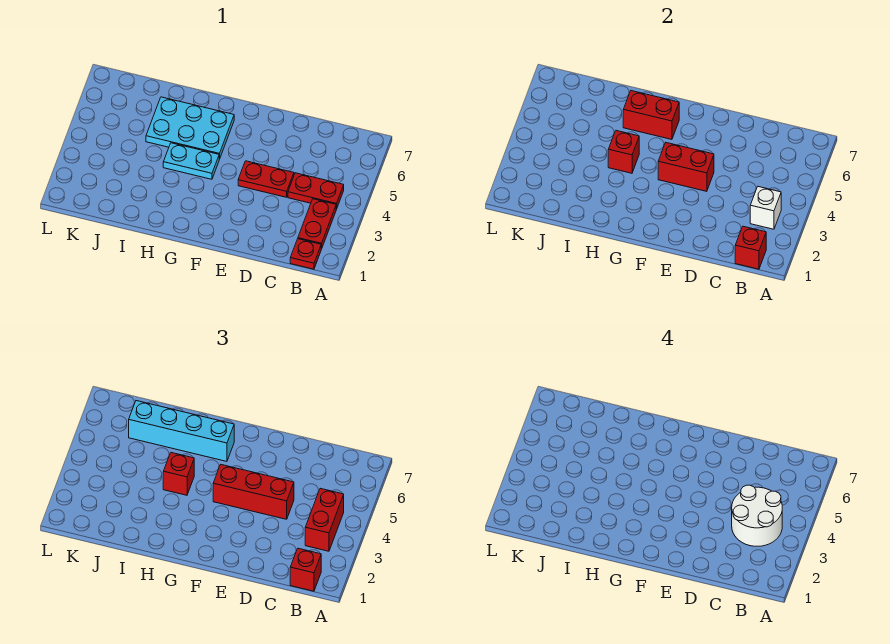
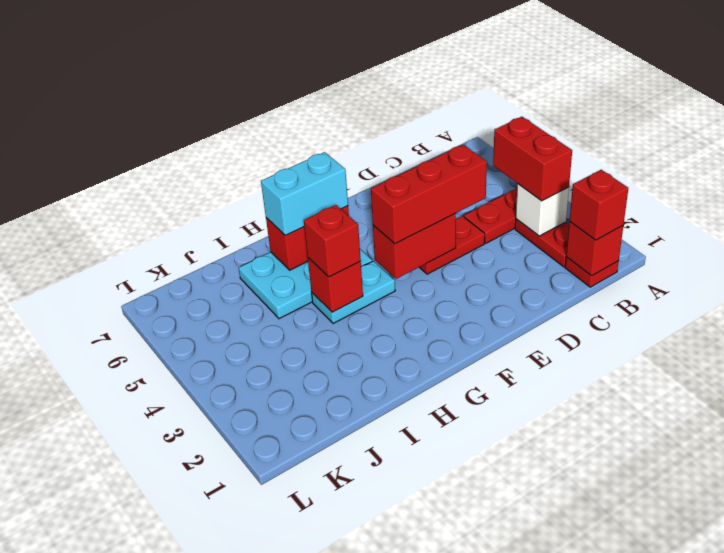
white round brick B3:C4 level 4 -> none
cyan brick G6:J6 level 3 -> cyan brick G6:H6 level 3

